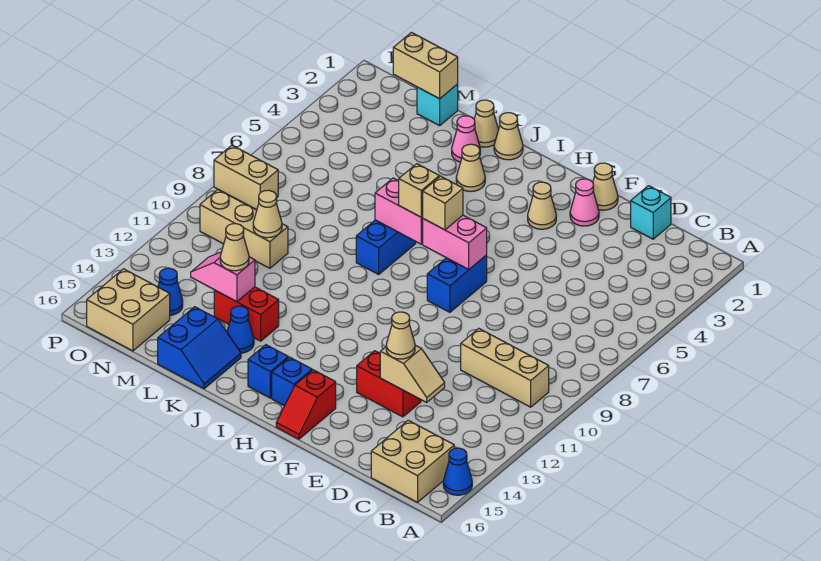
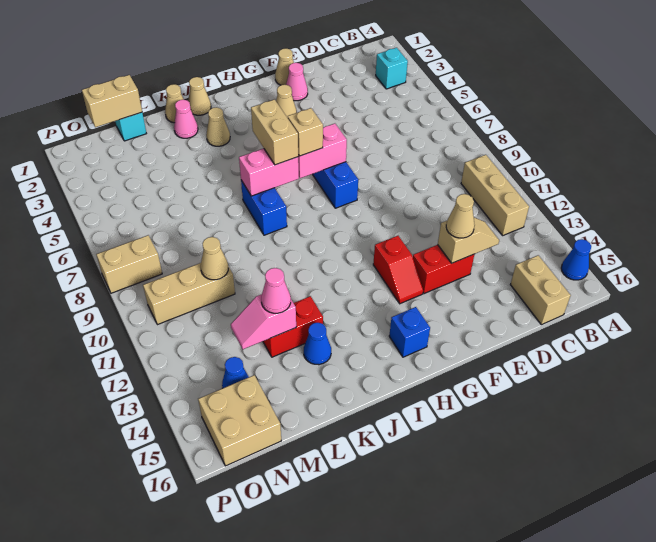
tan brick B10:D10 level 1 -> tan brick B10:B12 level 1
tan brick B15:C16 level 1 -> tan brick C15:C16 level 1
cyan brick D1 level 1 -> cyan brick B3 level 1
red slope G15:G16 level 1 top 15 -> red slope G12:G13 level 1 top 12
tan brick I7 level 3 -> tan brick I6:I7 level 3
blue brick I15 level 1 -> none
blue slope K15:L16 level 1 top L -> none
tan cone L13 level 3 -> pink cone L13 level 3

